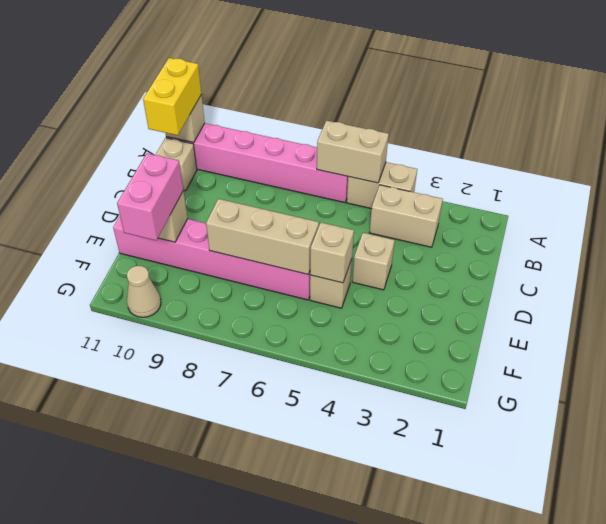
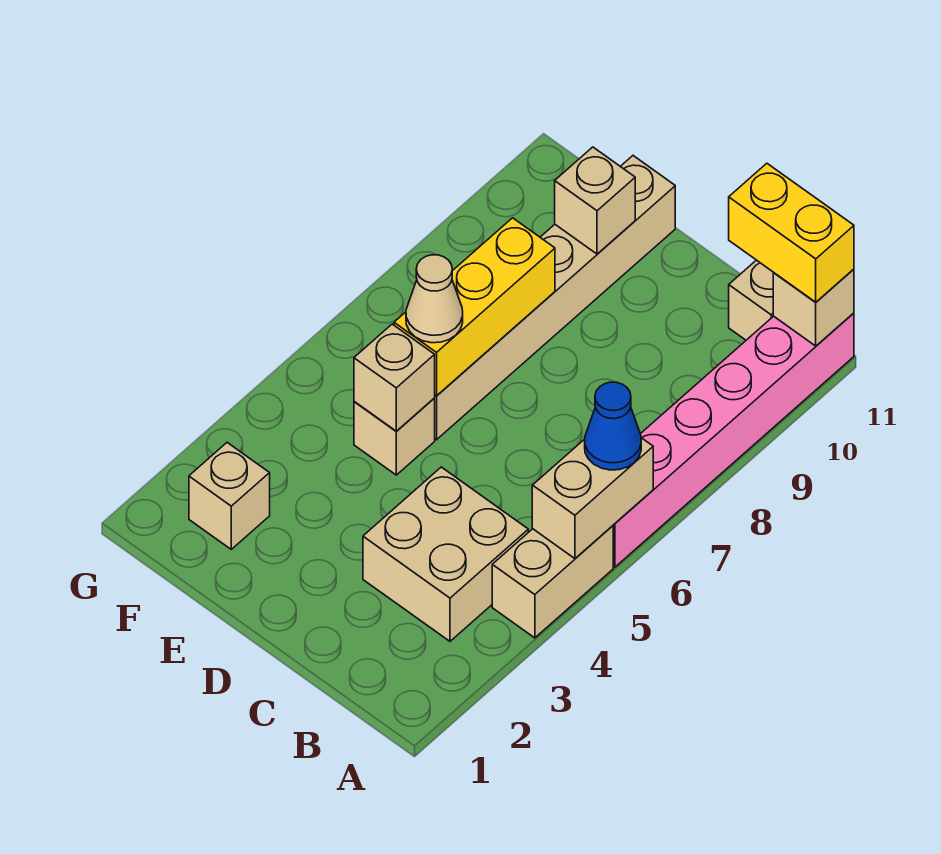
none -> blue cone A6 level 3
tan brick B3:B4 level 1 -> tan brick B3:C4 level 1
tan brick D4 level 1 -> tan brick F2 level 1
pink brick E6:E11 level 1 -> tan brick E6:E11 level 1
tan brick E6:E8 level 2 -> yellow brick E6:E8 level 2
pink brick E10:F10 level 3 -> none
tan cone G10 level 1 -> tan cone E6 level 3

